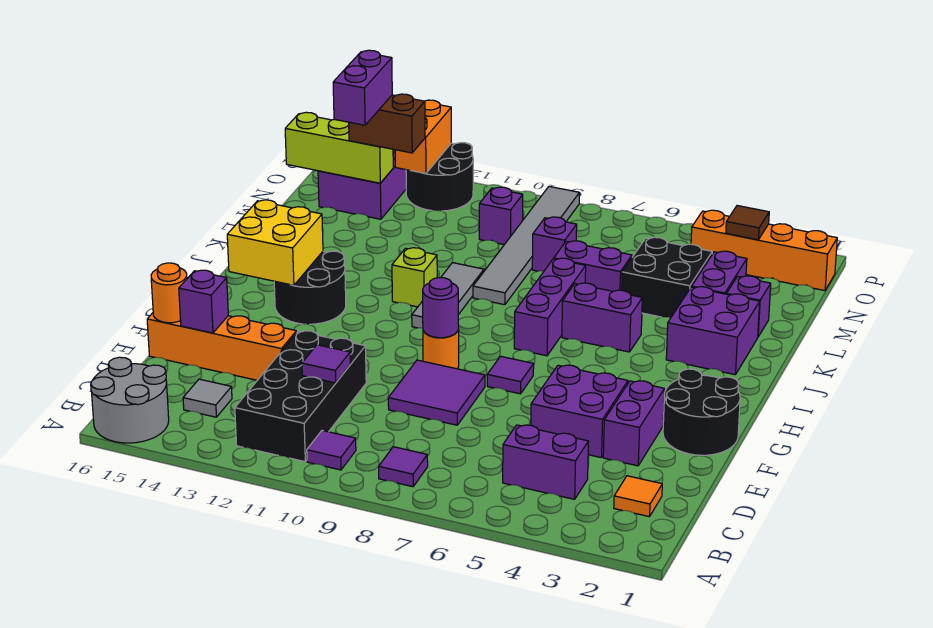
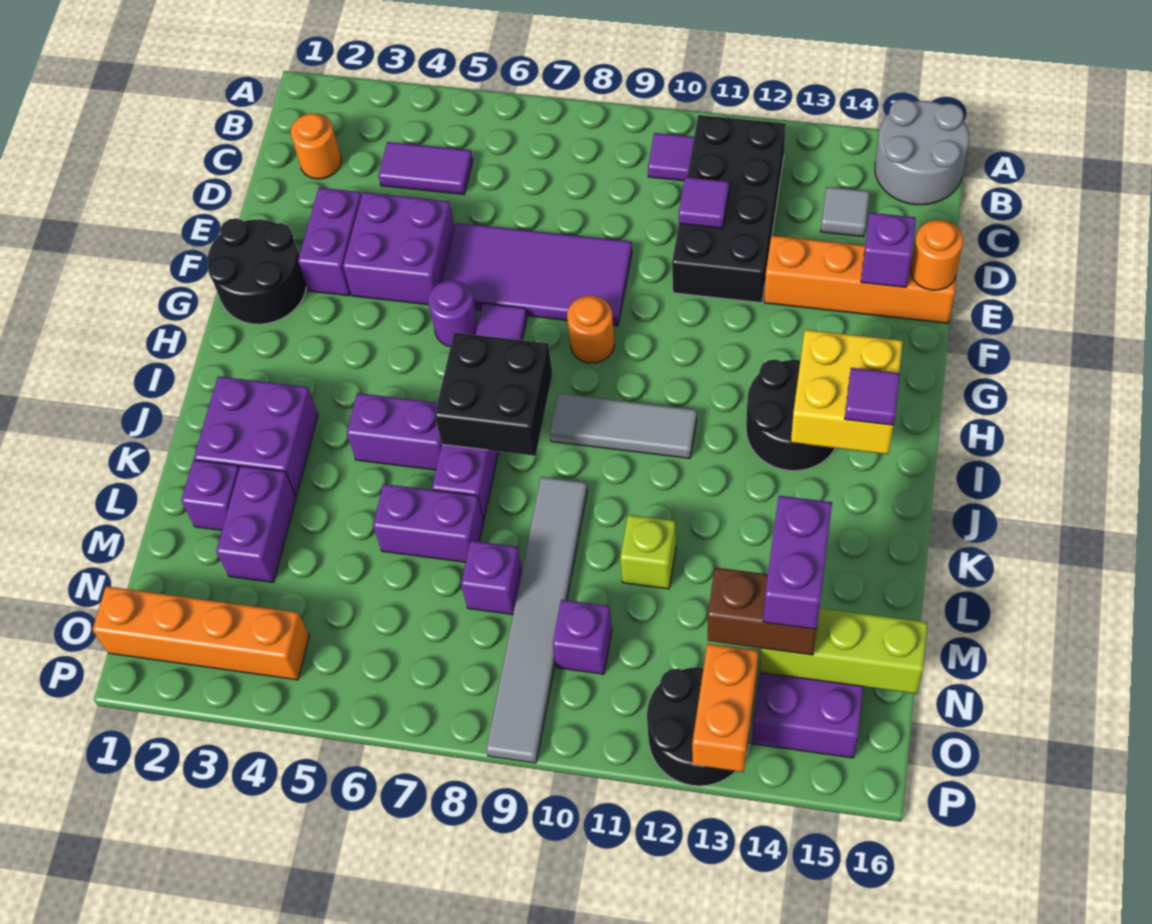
purple tile B8 level 1 -> purple tile I15 level 3
orange tile C2 level 1 -> orange round brick C2 level 1
purple brick C4:C5 level 1 -> purple tile C4:C5 level 1
purple tile E8:F9 level 1 -> purple tile E6:F9 level 1
purple round brick G9 level 2 -> purple round brick G6 level 1
grey tile I10:K10 level 1 -> grey tile I9:I11 level 1
lime brick J11 level 1 -> lime brick L11 level 1
black brick L4:M5 level 1 -> black brick I7:J8 level 2
brown tile O3 level 2 -> none

